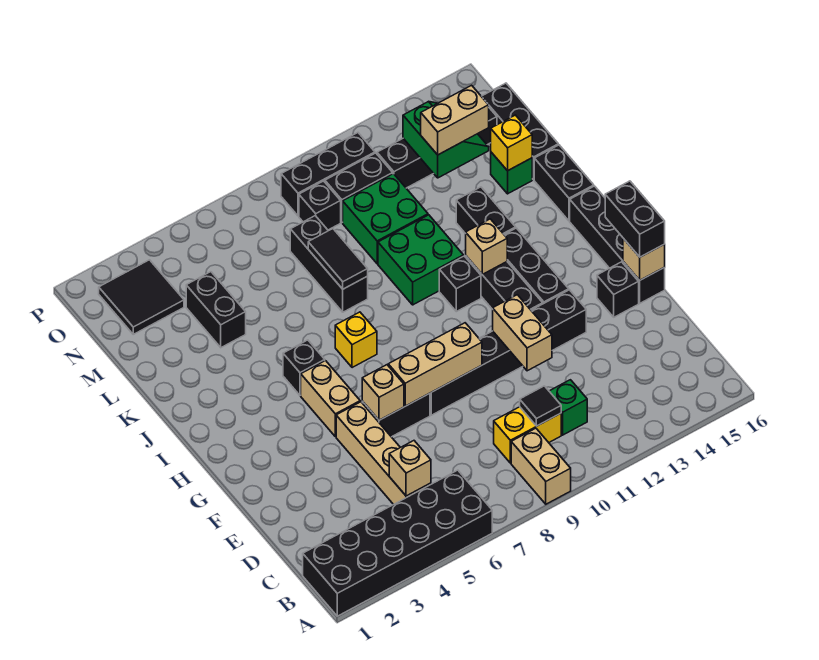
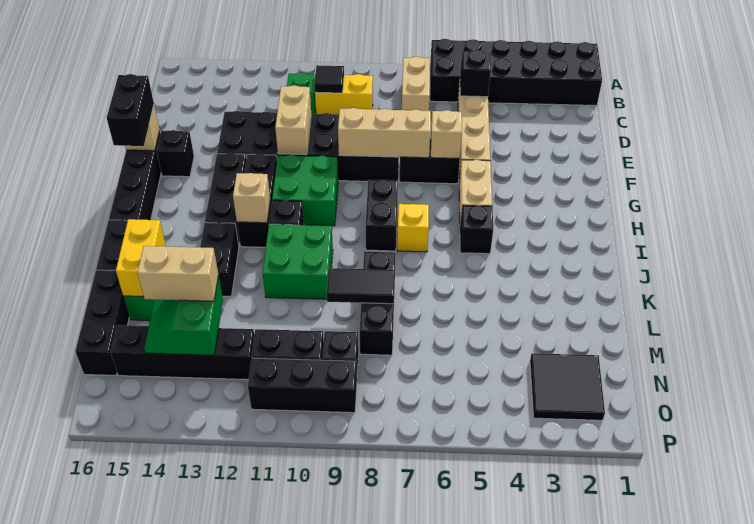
tan brick A9:B9 level 1 -> tan brick B7:C7 level 1
tan brick C5 level 2 -> black brick C5 level 2
black brick F8:F13 level 1 -> black brick E8:F13 level 1
black tile K8:L8 level 2 -> black tile L8:L9 level 2
black brick L4:M4 level 1 -> black brick H8:I8 level 1
green brick L10:M11 level 1 -> green brick G10:H11 level 1
yellow brick L15 level 2 -> yellow brick K15:L15 level 2

